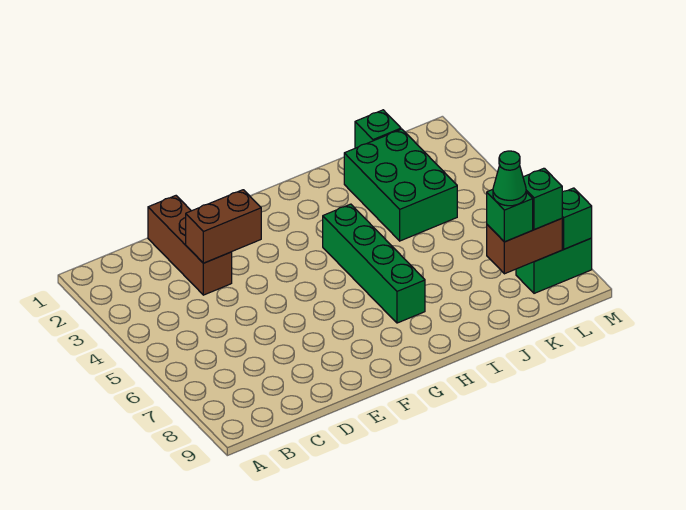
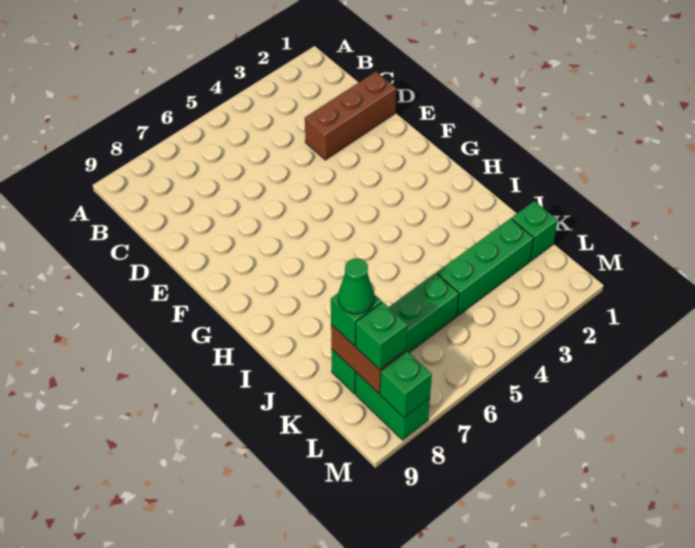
brown brick D3:E3 level 2 -> none
green brick H4:H7 level 1 -> green brick K5:K8 level 1
green brick J2:K4 level 1 -> green brick K2:K4 level 1

